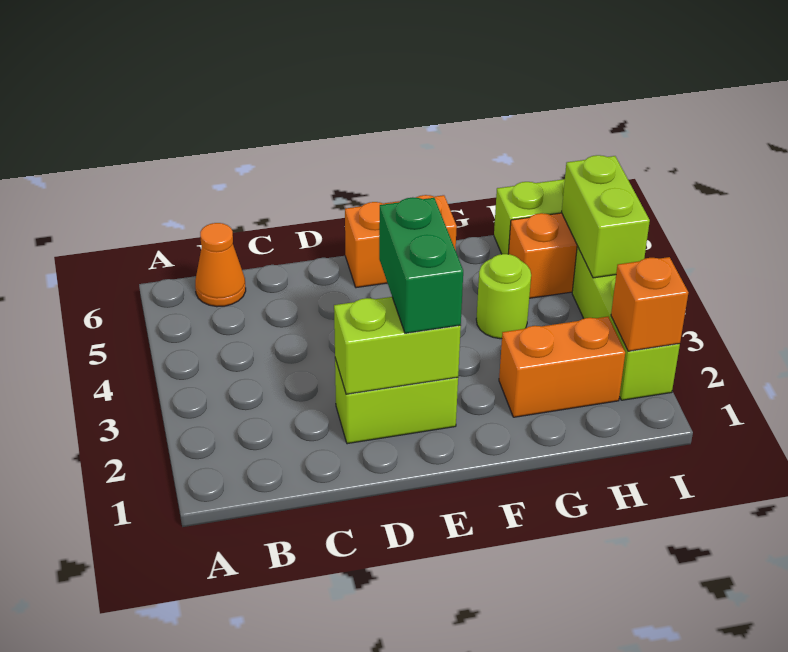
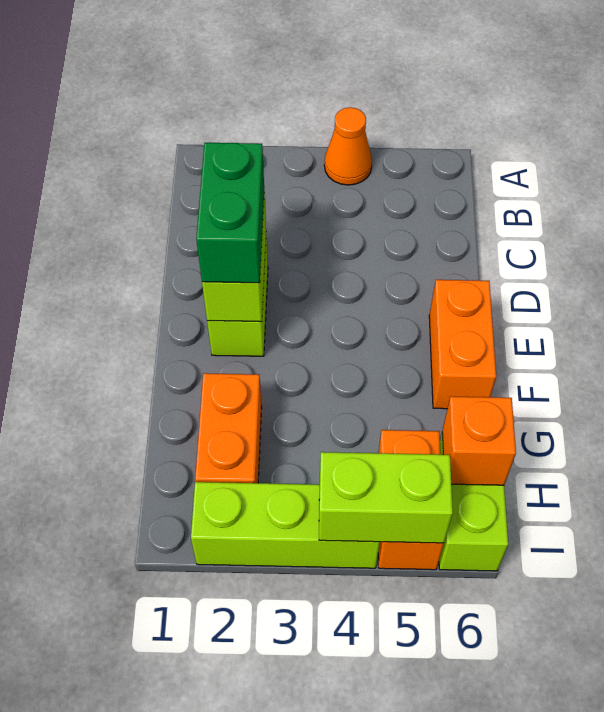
orange cone B6 level 1 -> orange cone A4 level 1
green brick E2:E3 level 3 -> green brick D2:E2 level 3
lime round brick G4 level 1 -> none
orange brick I2 level 2 -> orange brick H6 level 2

